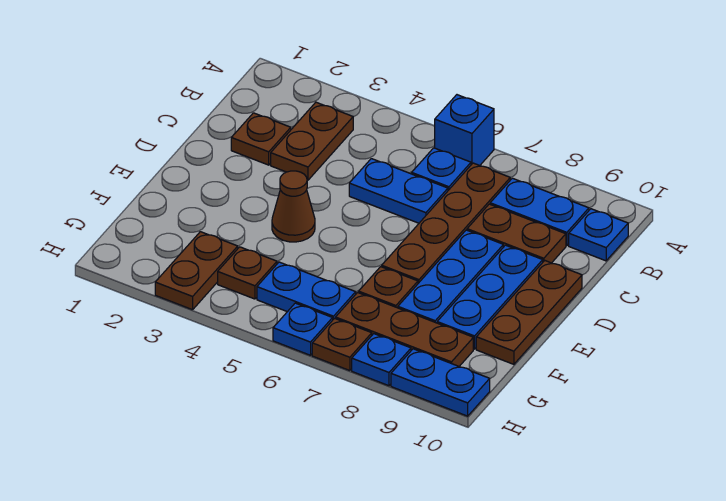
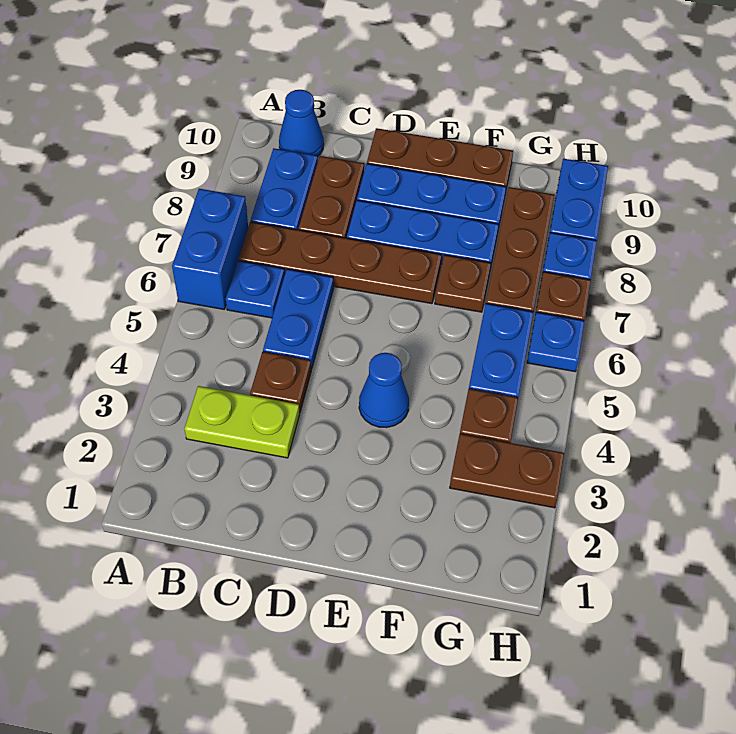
blue brick A6 level 1 -> blue brick A6:A7 level 1
brown plate B3:C3 level 1 -> lime plate B3:C3 level 1
blue plate B10 level 1 -> blue cone B10 level 1
brown plate C2 level 1 -> brown plate C4 level 1
brown cone E4 level 1 -> blue cone E4 level 1

